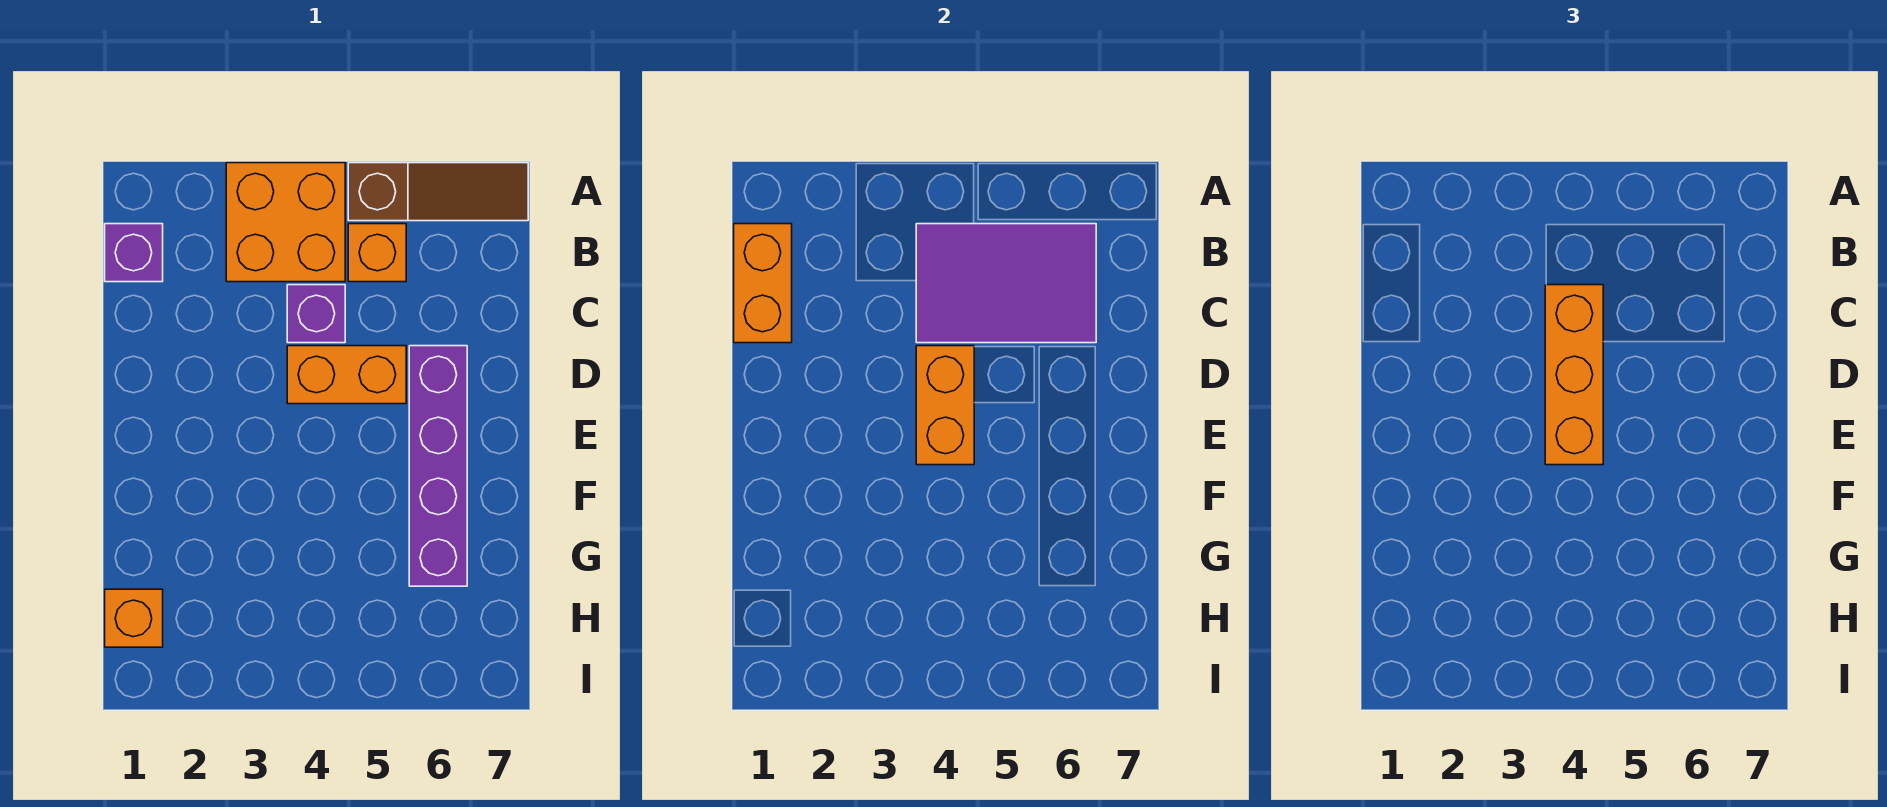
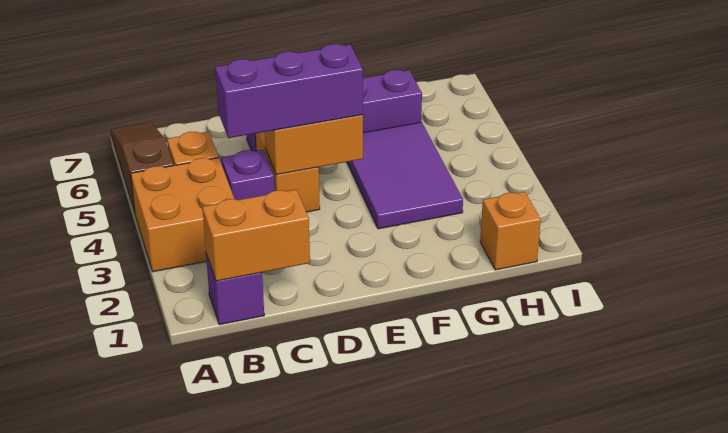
purple tile B4:C6 level 2 -> purple tile F3:G5 level 1
orange brick C4:E4 level 3 -> purple brick C4:E4 level 3

